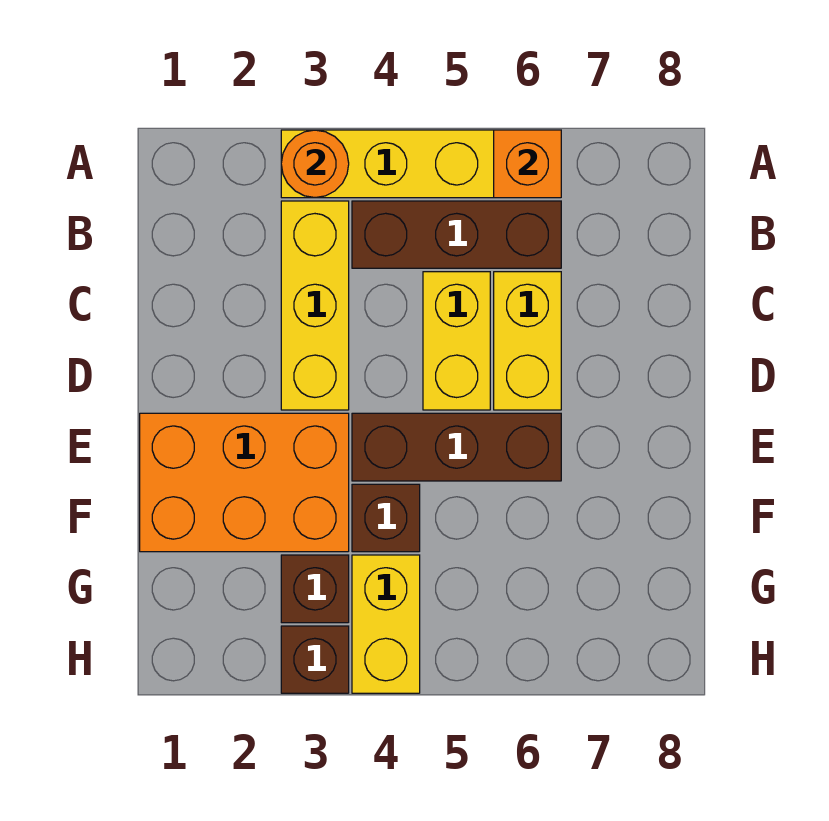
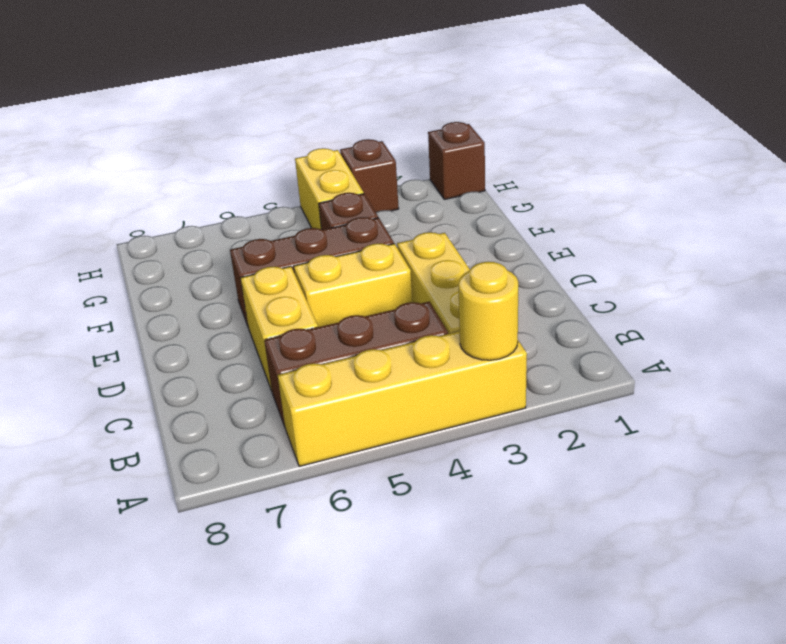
orange round brick A3 level 2 -> yellow round brick A3 level 2
orange brick A6 level 2 -> none
yellow brick C5:D5 level 1 -> yellow brick D4:D5 level 1
orange brick E1:F3 level 1 -> none
brown brick G3 level 1 -> brown brick H1 level 1

